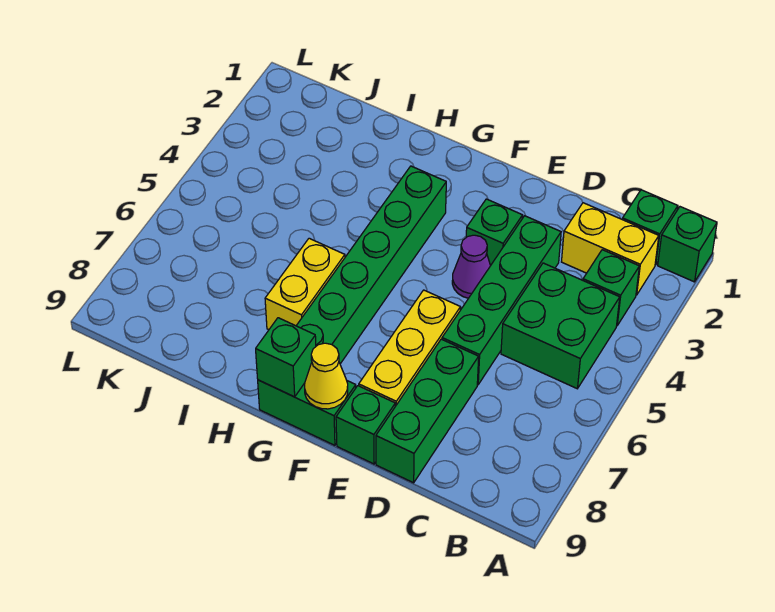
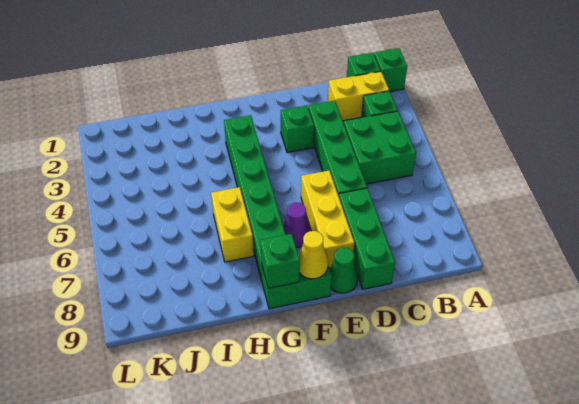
purple cone E4 level 1 -> purple cone F7 level 1
green brick E9 level 1 -> green cone E9 level 1

